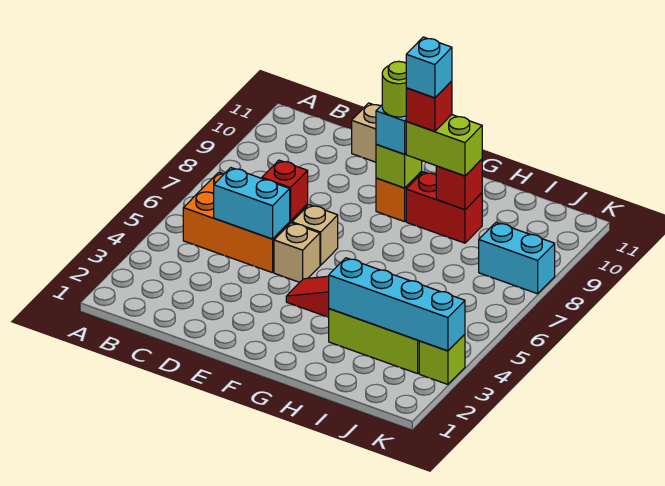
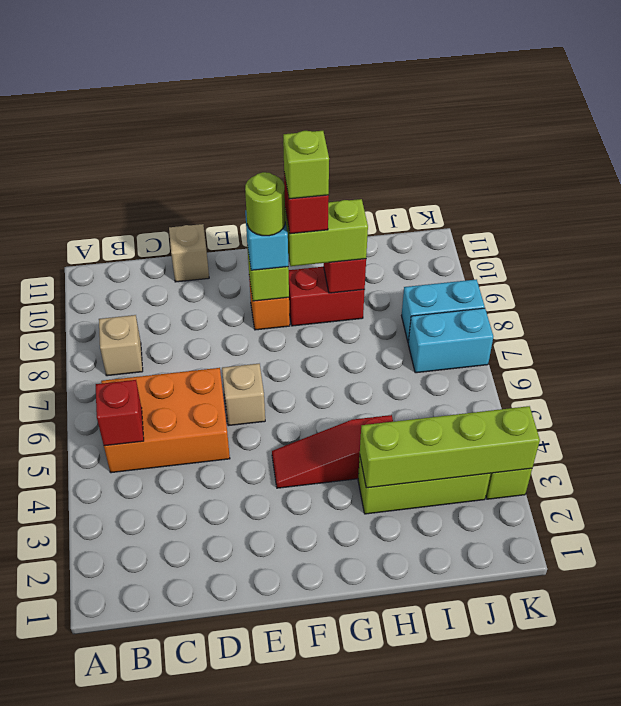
cyan brick C5:D5 level 2 -> cyan brick J7:K7 level 1
red brick D6 level 2 -> red brick B5 level 2
tan brick E5 level 1 -> tan brick B8 level 1
cyan brick G9 level 5 -> lime brick G9 level 5
cyan brick H3:K3 level 2 -> lime brick H3:K3 level 2

